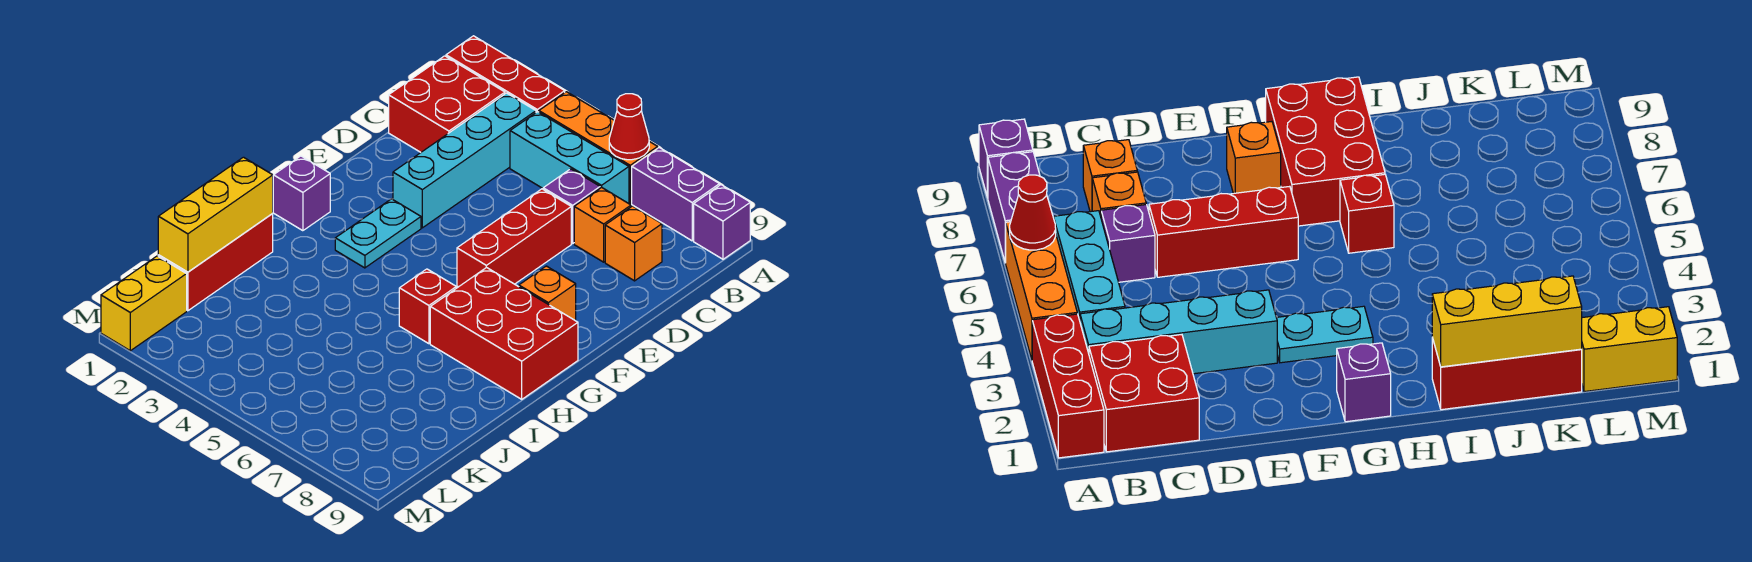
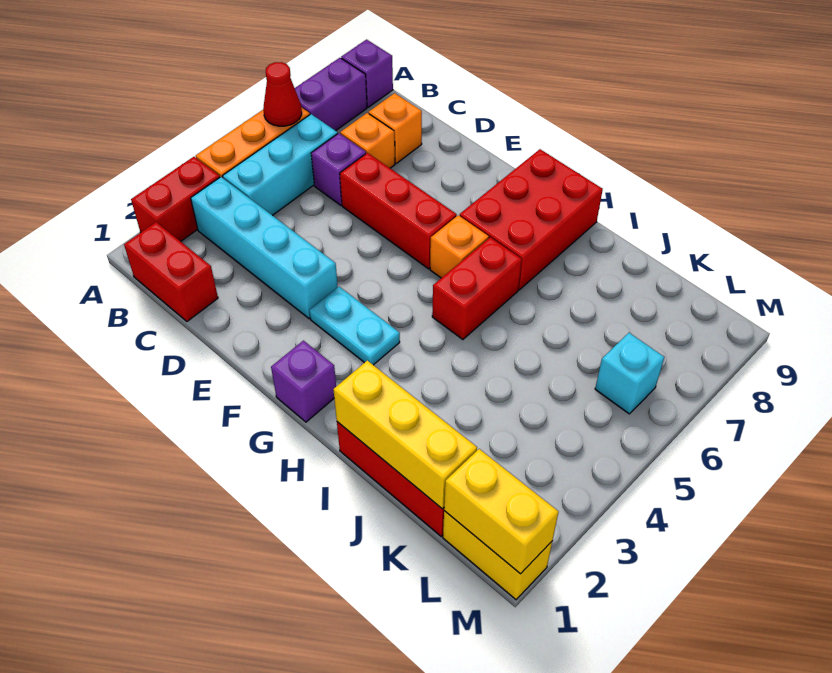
red brick A1:A3 level 1 -> red brick A2:A3 level 1
red brick B1:C2 level 1 -> red brick B1:C1 level 1
orange brick F8 level 1 -> orange brick G6 level 1
red brick H6 level 1 -> red brick H5:H6 level 1
none -> yellow brick L1:M1 level 2
none -> cyan brick L6 level 1

